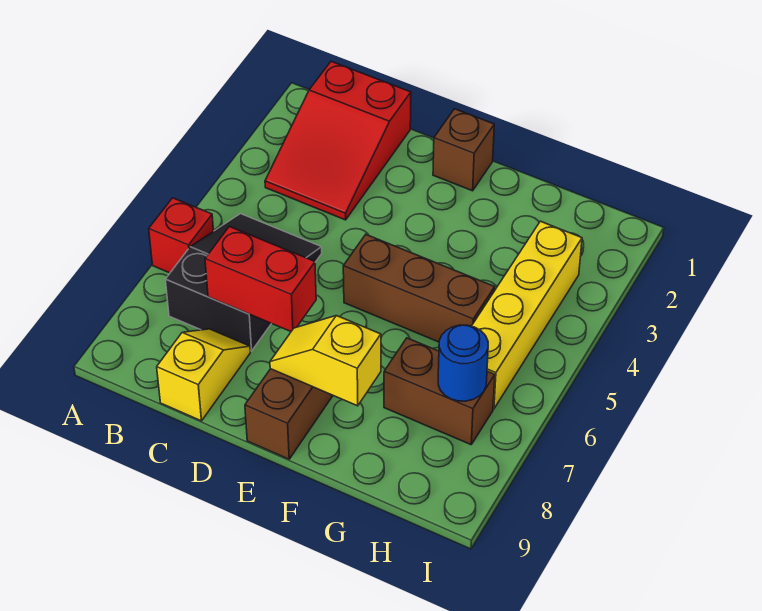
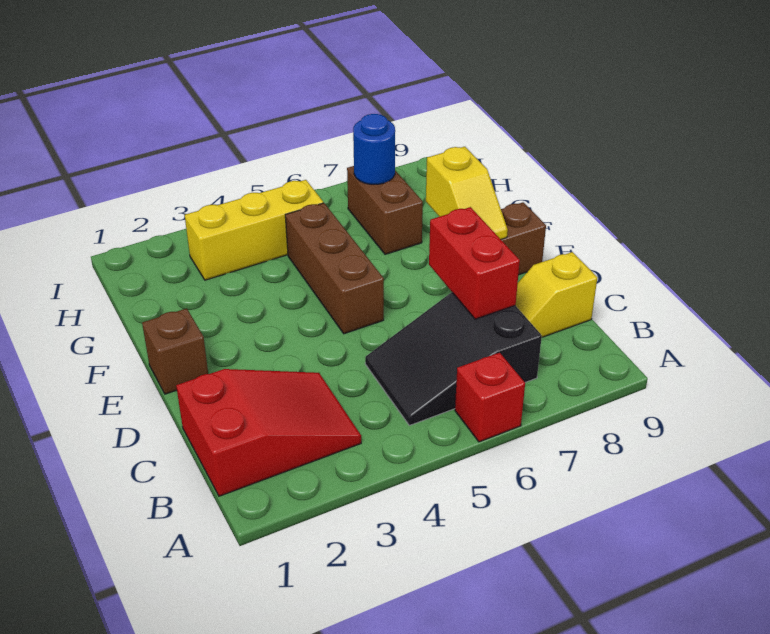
yellow brick H3:H6 level 1 -> yellow brick H3:H5 level 1

